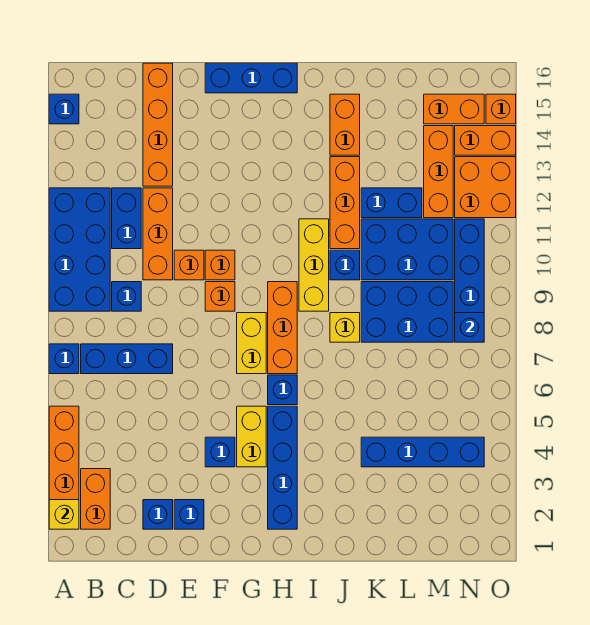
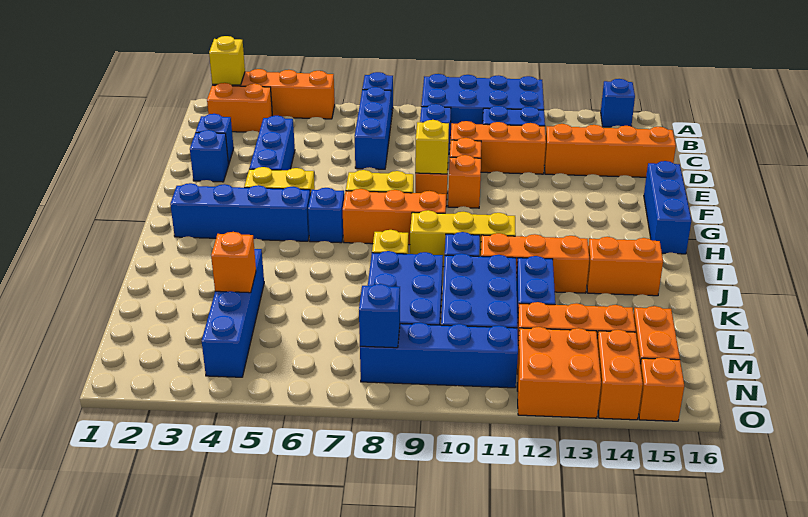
blue brick F4 level 1 -> blue brick D4:F4 level 1
none -> yellow brick F9 level 2
none -> orange brick L4 level 2

